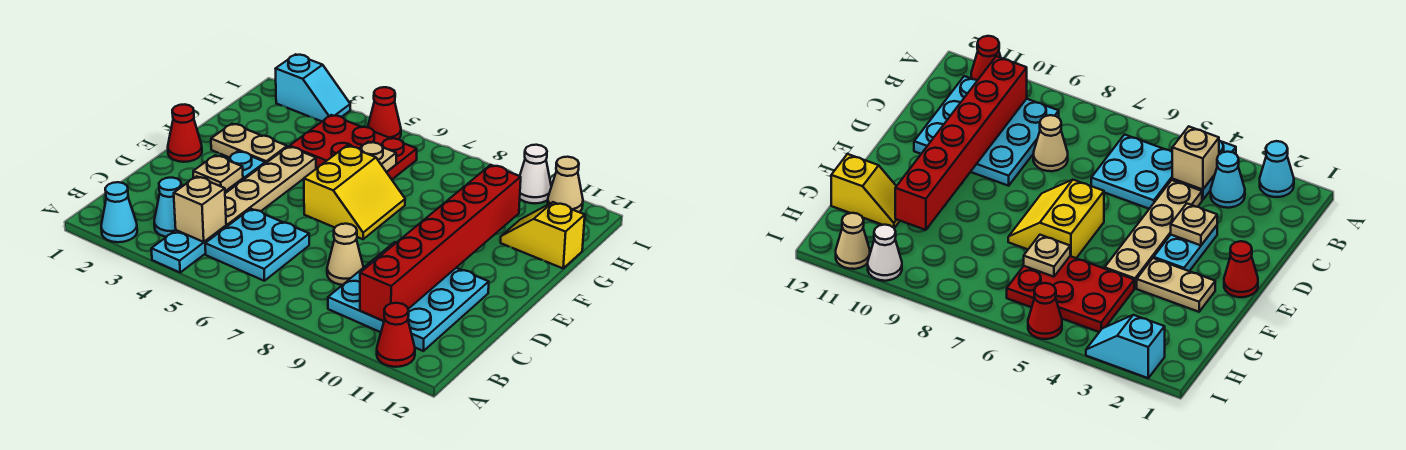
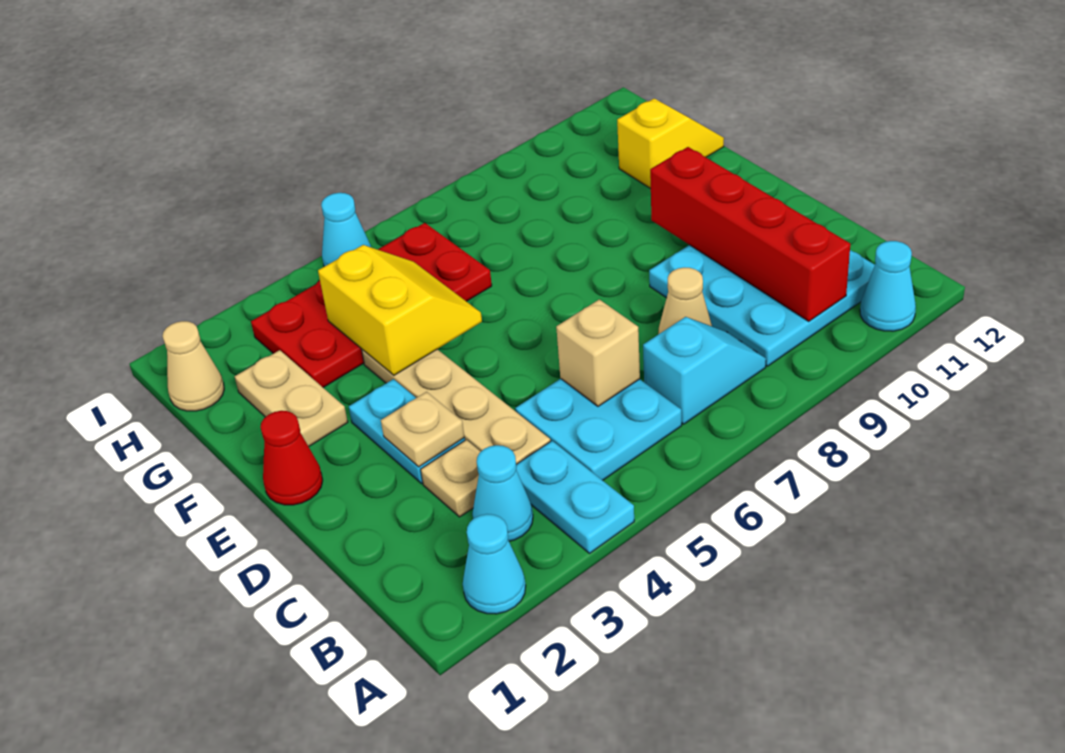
red cone A11 level 1 -> cyan cone A11 level 1
tan brick B4 level 2 -> tan brick C6 level 2
red brick B10:G10 level 2 -> red brick B10:E10 level 2
yellow slope E6:F7 level 1 top 6 -> yellow slope F4:G5 level 2 top 4
tan plate F2:F3 level 1 -> tan plate F2:G2 level 1
red plate G4:H6 level 1 -> red plate G3:H6 level 1
tan plate G6 level 2 -> tan plate C3 level 1
yellow slope G11:G12 level 1 top 12 -> yellow slope G11:G12 level 1 top 11
cyan slope I2:I3 level 1 top 2 -> cyan slope B7:B8 level 1 top 7
red cone I5 level 1 -> cyan cone I5 level 1
white cone I10 level 1 -> none
tan cone I11 level 1 -> tan cone H1 level 1

